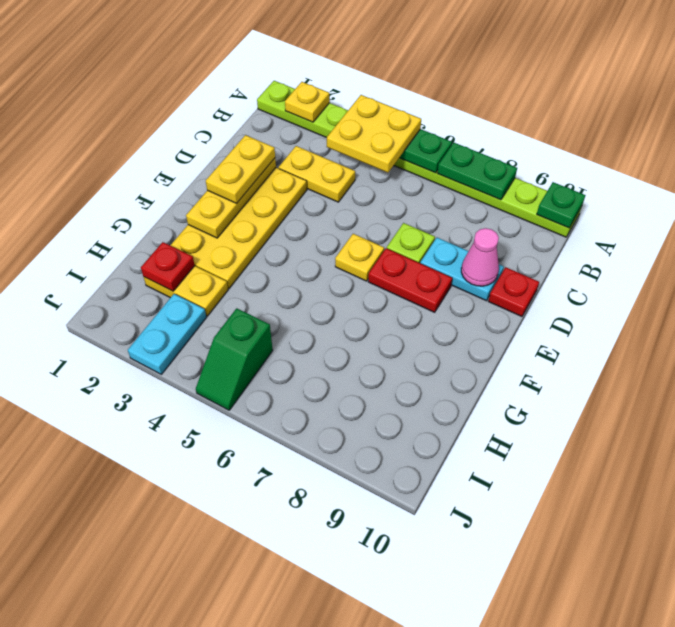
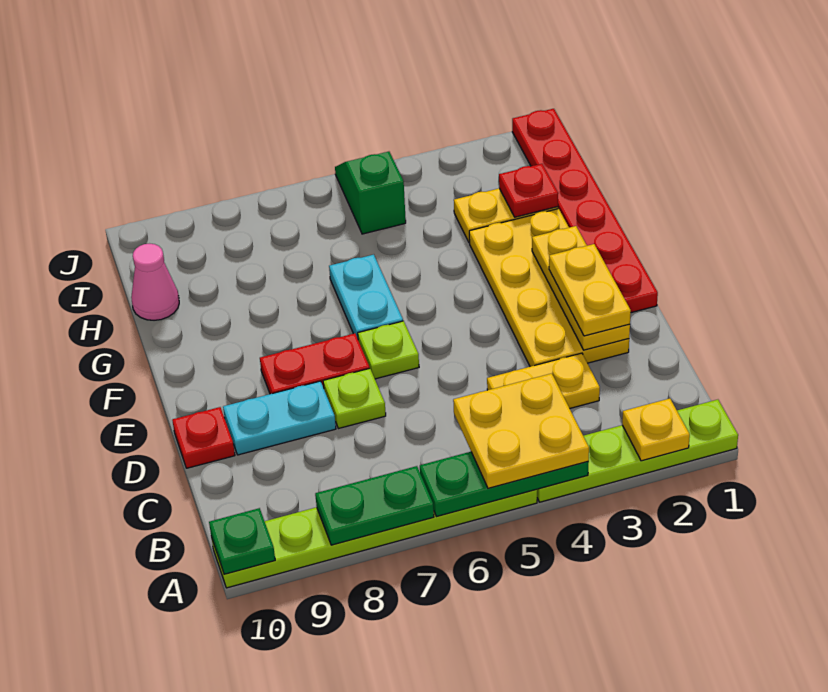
pink cone D9 level 2 -> pink cone H10 level 1
none -> red plate E1:J1 level 1
yellow plate E6 level 1 -> lime plate E6 level 1
cyan plate I3:J3 level 1 -> cyan plate F6:G6 level 1

